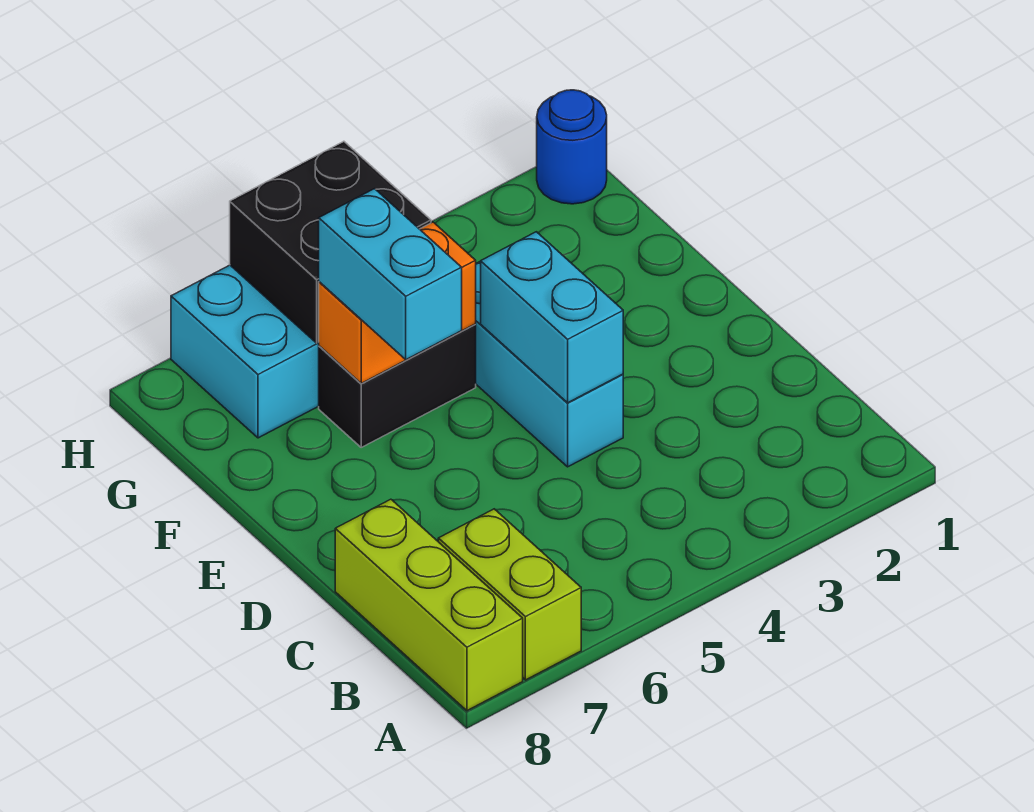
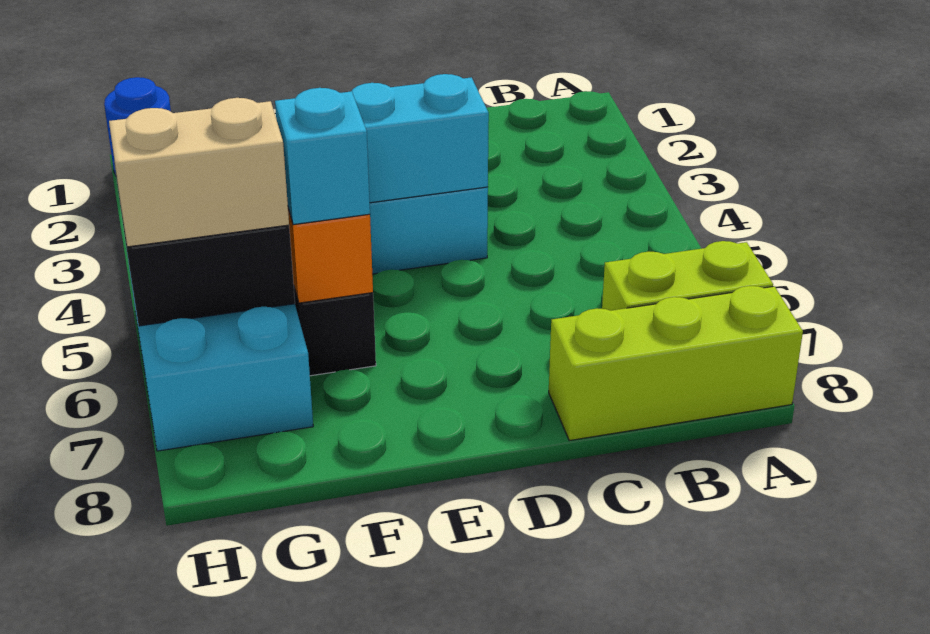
cyan brick E6:F6 level 3 -> cyan brick F6 level 3
none -> tan brick G6:H6 level 3

